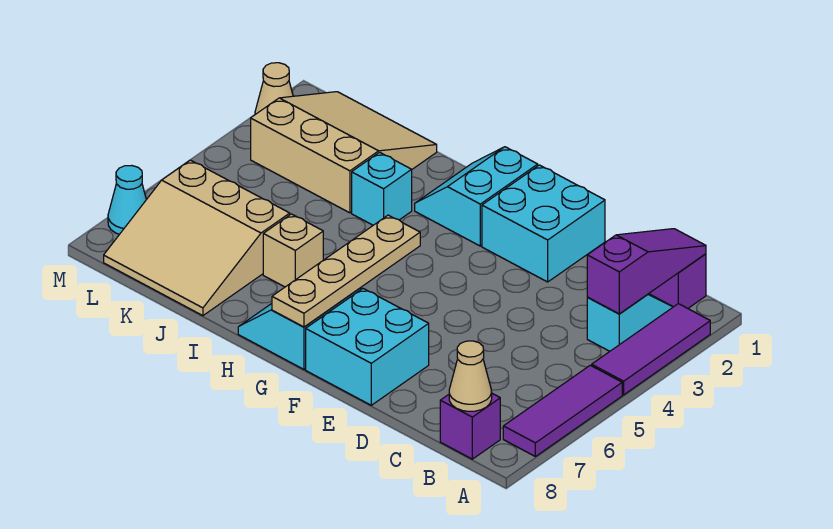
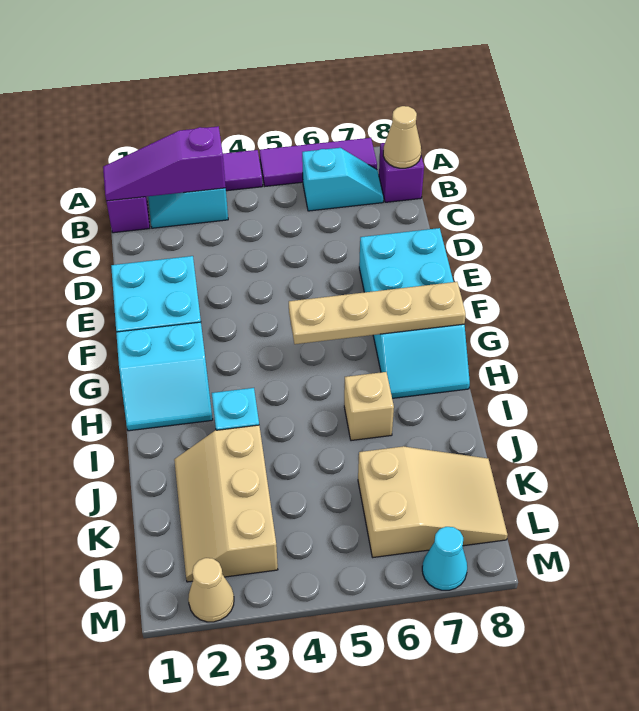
none -> cyan slope B6:B7 level 1 top 6
tan slope J1:L3 level 1 top 3 -> tan slope J2:L3 level 1 top 3
tan slope J6:L8 level 1 top 6 -> tan slope K6:L8 level 1 top 6

